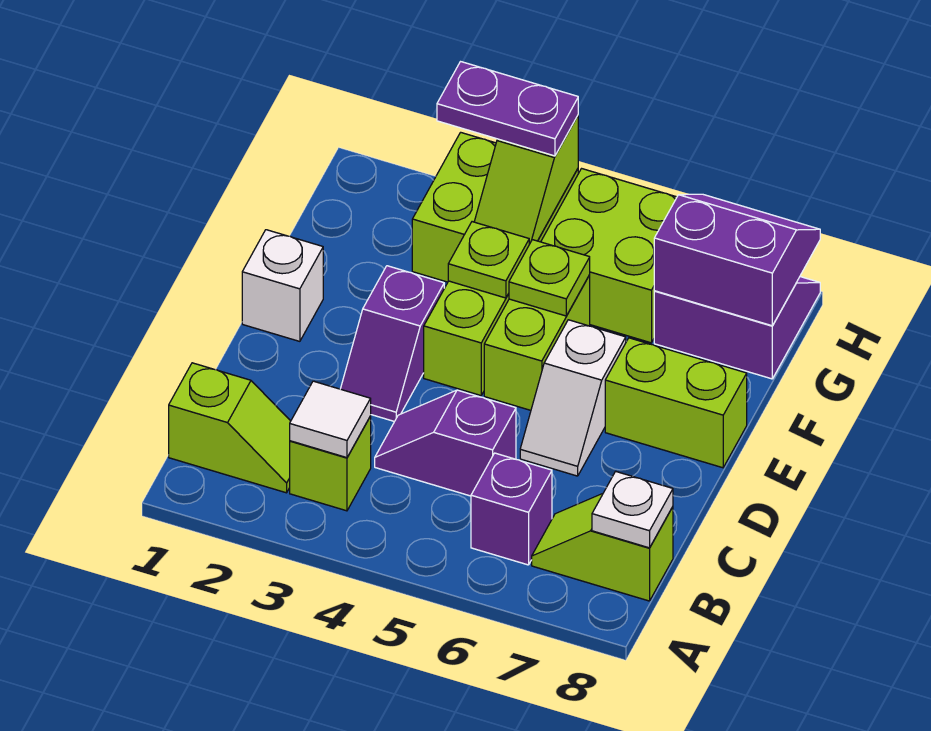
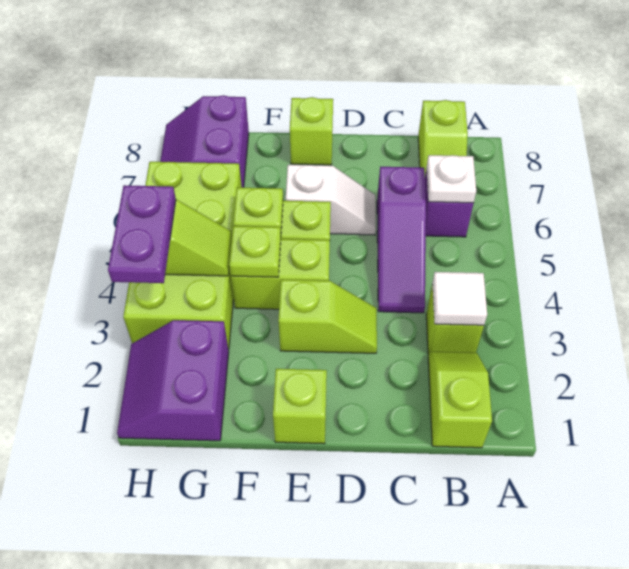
white plate B8 level 2 -> white plate B6 level 2
purple slope C4:C5 level 1 top 5 -> purple slope C4:C6 level 1 top 6
purple slope D3:E3 level 1 top E -> lime slope D3:E3 level 1 top E
white brick E1 level 1 -> lime brick E1 level 1
lime brick E7:E8 level 1 -> lime brick E8 level 1
purple slope G7:H8 level 2 top G -> purple slope G1:H2 level 1 top G

